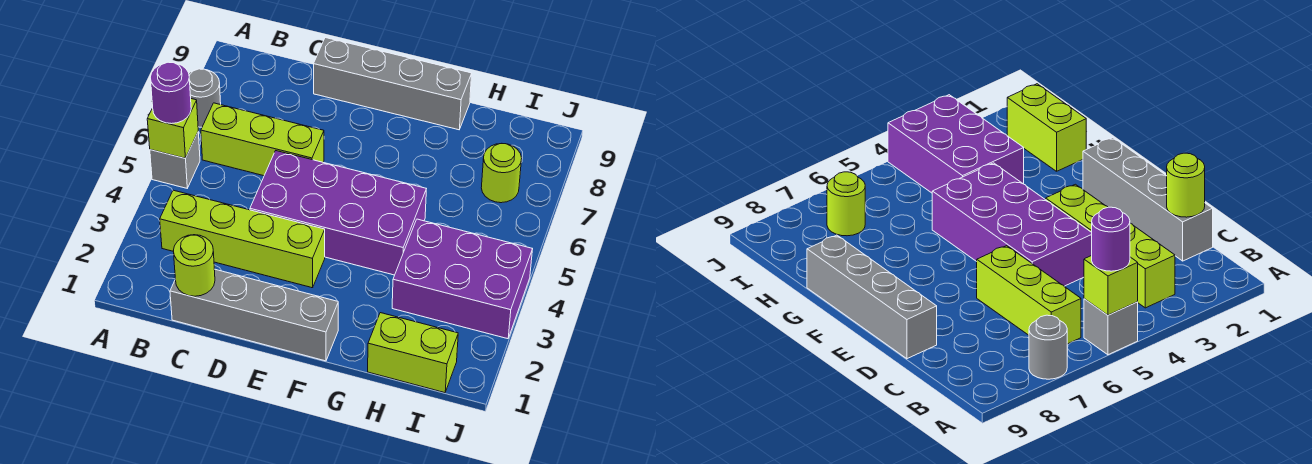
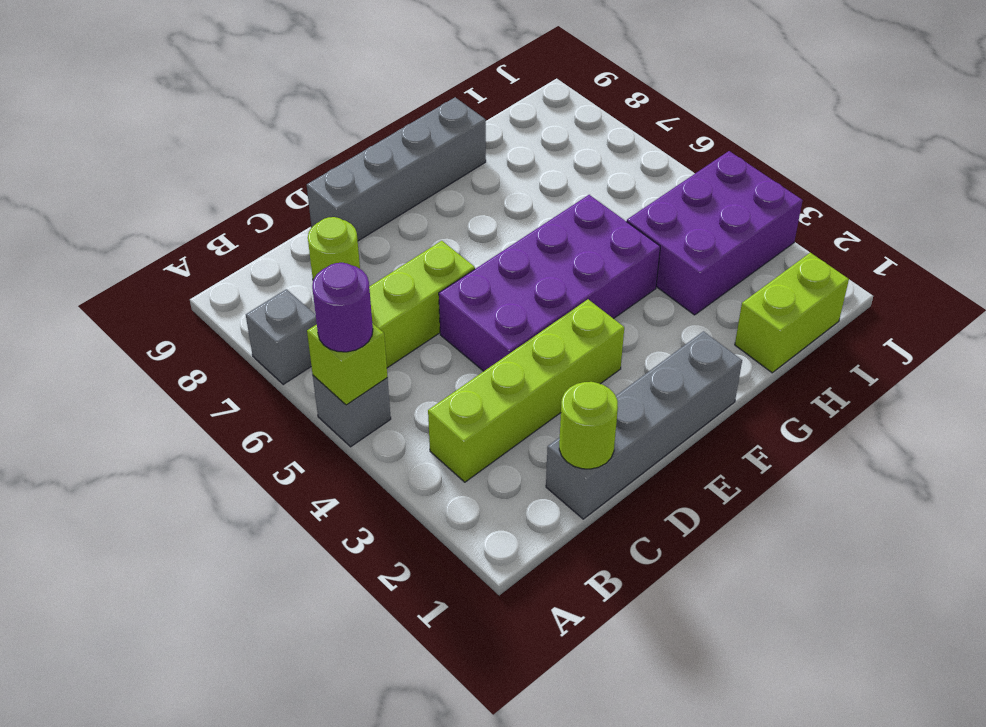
grey round brick A7 level 1 -> grey brick A7 level 1
lime round brick I7 level 1 -> lime round brick C8 level 1

